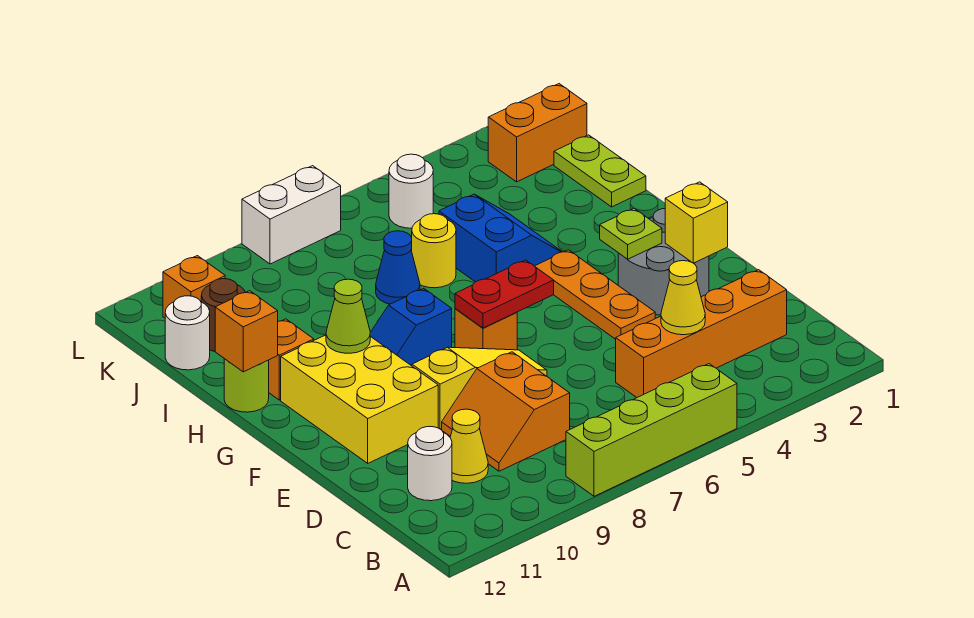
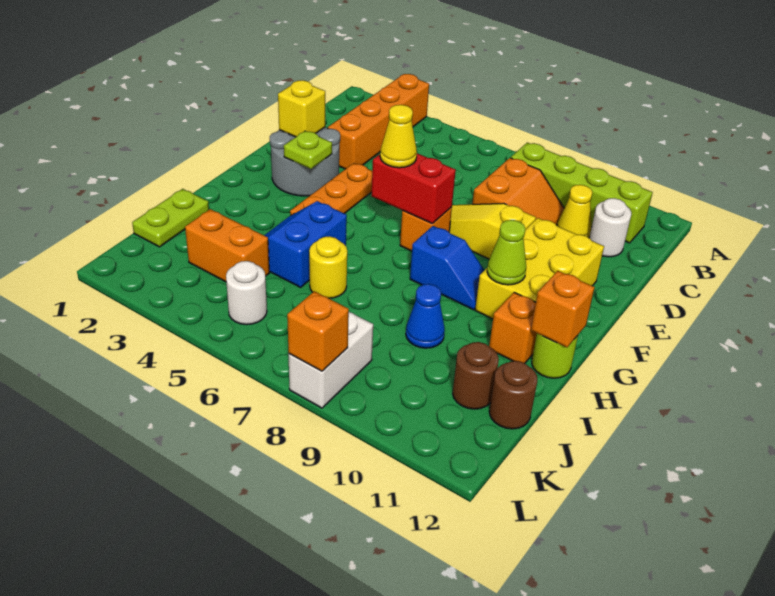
lime brick A5:A8 level 1 -> lime brick B8:B11 level 1
orange brick C2:C5 level 1 -> orange brick A3:D3 level 1
yellow cone C4 level 2 -> yellow cone F6 level 3
red plate F6:F7 level 2 -> red brick F6:F7 level 2
blue cone I7 level 1 -> blue cone I9 level 1
white round brick J12 level 1 -> brown round brick J12 level 1
orange brick K1:K2 level 1 -> orange brick J3:J4 level 1
orange brick K11 level 1 -> orange brick L8 level 2
white brick L7:L8 level 1 -> white brick K8:L8 level 1

